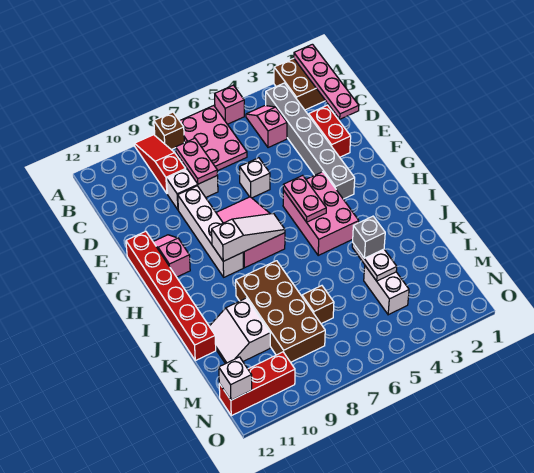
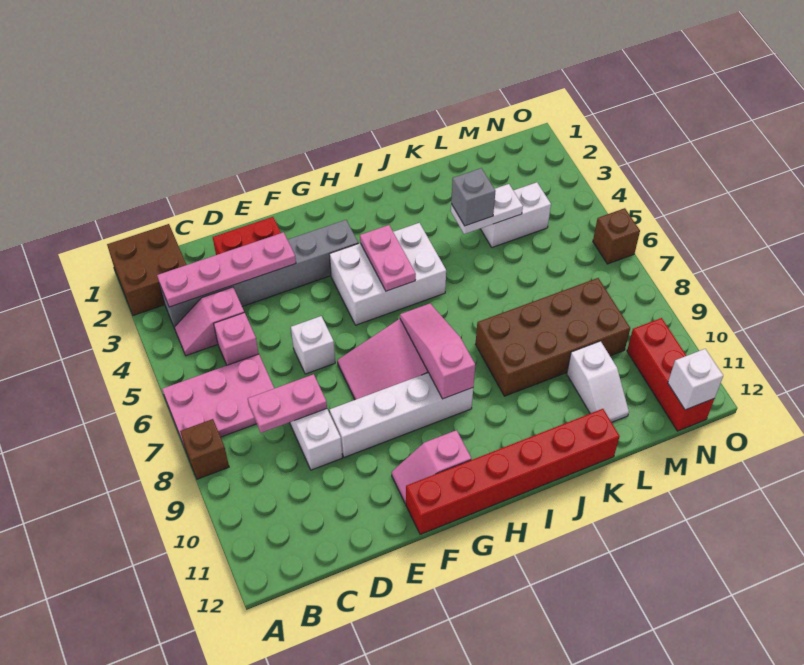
pink plate A1:D1 level 2 -> pink plate B3:E3 level 2
pink brick A5 level 1 -> pink brick C5 level 1
red slope A9:C9 level 1 top C -> none
pink brick G4:I5 level 1 -> white brick G4:I5 level 1
pink plate G5:H5 level 2 -> pink plate H4:H5 level 2
white slope H7:H9 level 2 top 9 -> pink slope H7:H9 level 2 top 9
white slope K10:L11 level 1 top 10 -> white slope L10:L11 level 1 top 10
brown brick L7 level 1 -> brown brick O6 level 1

